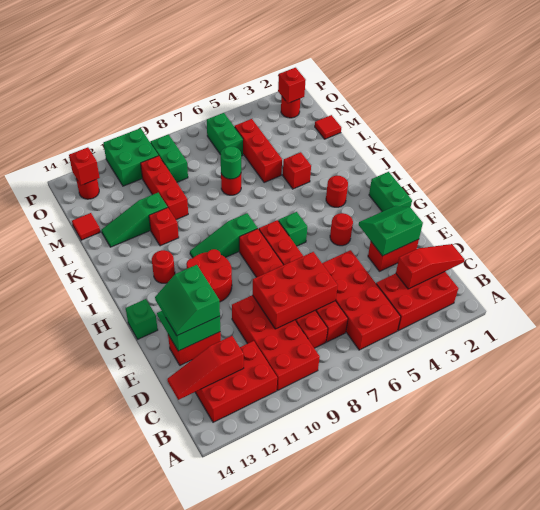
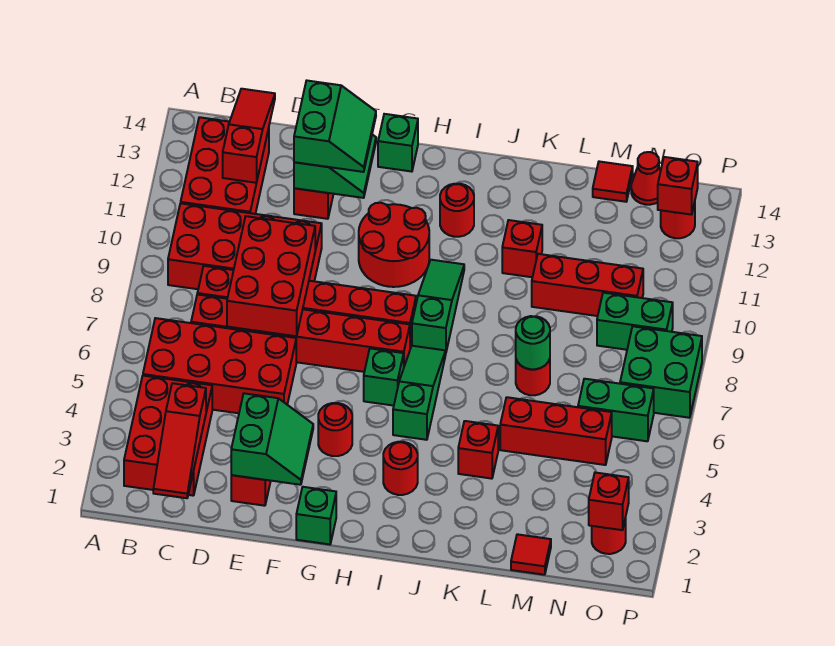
green slope E12:F13 level 3 top 12 -> green slope E12:F13 level 3 top E
green brick G1:H1 level 1 -> green brick G1 level 1
green slope L11:L13 level 1 top 11 -> green slope I5:I7 level 1 top 5
none -> red cone N14 level 1
green brick O10:P11 level 1 -> green brick O7:P8 level 1

